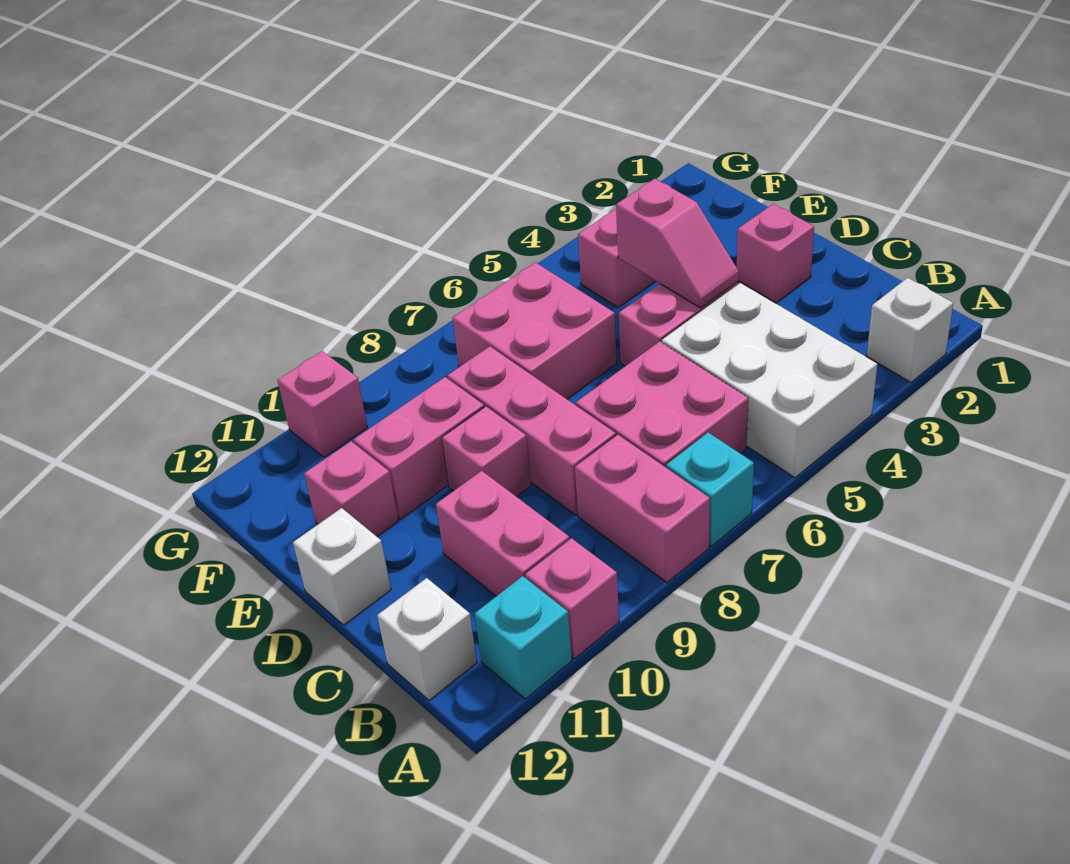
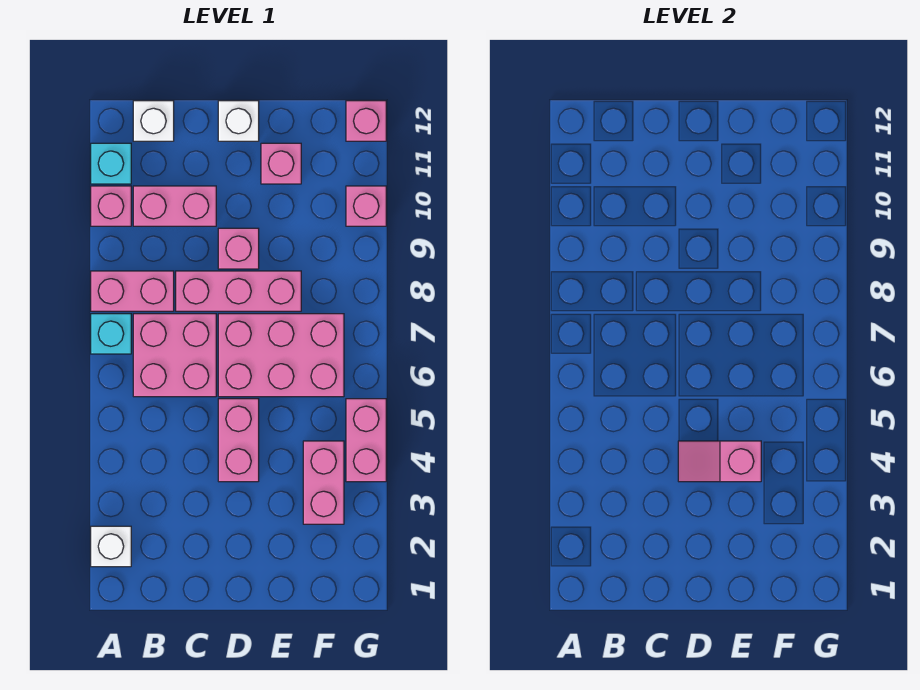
white brick A4:C5 level 1 -> none
pink brick D2 level 1 -> pink brick G12 level 1
pink brick E6:F7 level 1 -> pink brick D6:F7 level 1
pink brick E9:E10 level 1 -> pink brick G4:G5 level 1

